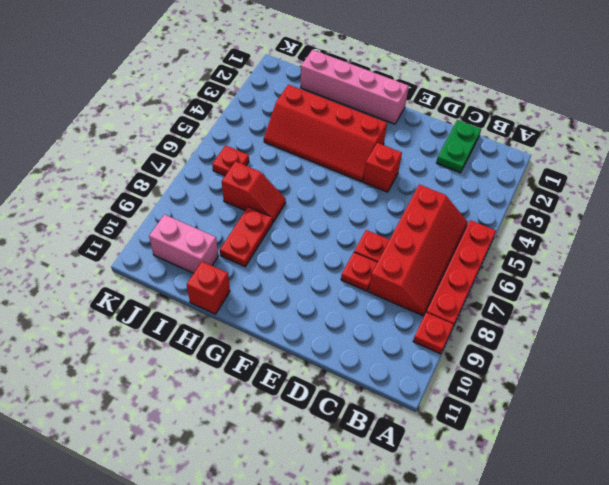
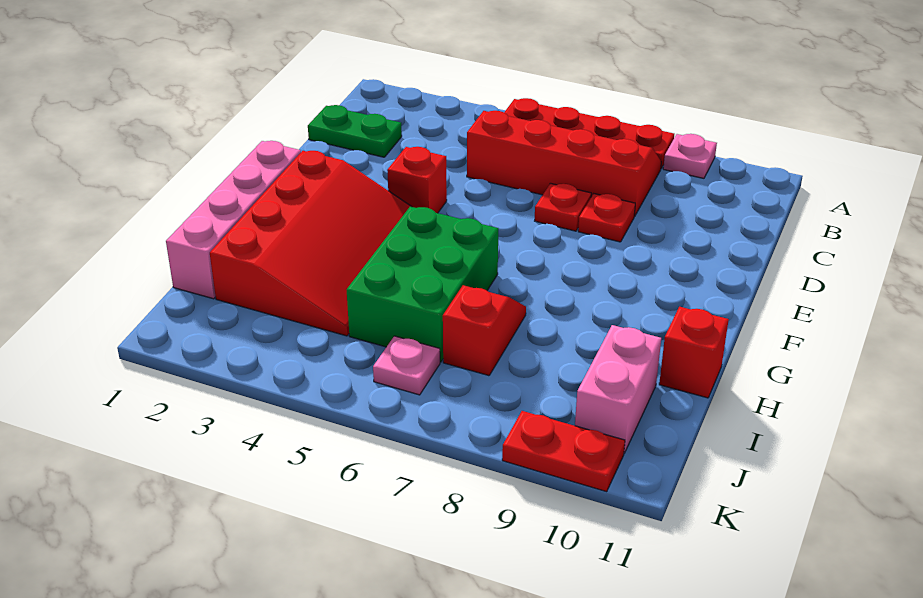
red plate A9 level 1 -> pink plate A9 level 1
red slope F3:I4 level 1 top 3 -> red slope F2:I4 level 1 top 2
none -> green brick G5:I6 level 1
red plate H8:H9 level 1 -> red plate K9:K10 level 1
red plate J6 level 1 -> pink plate J6 level 1

